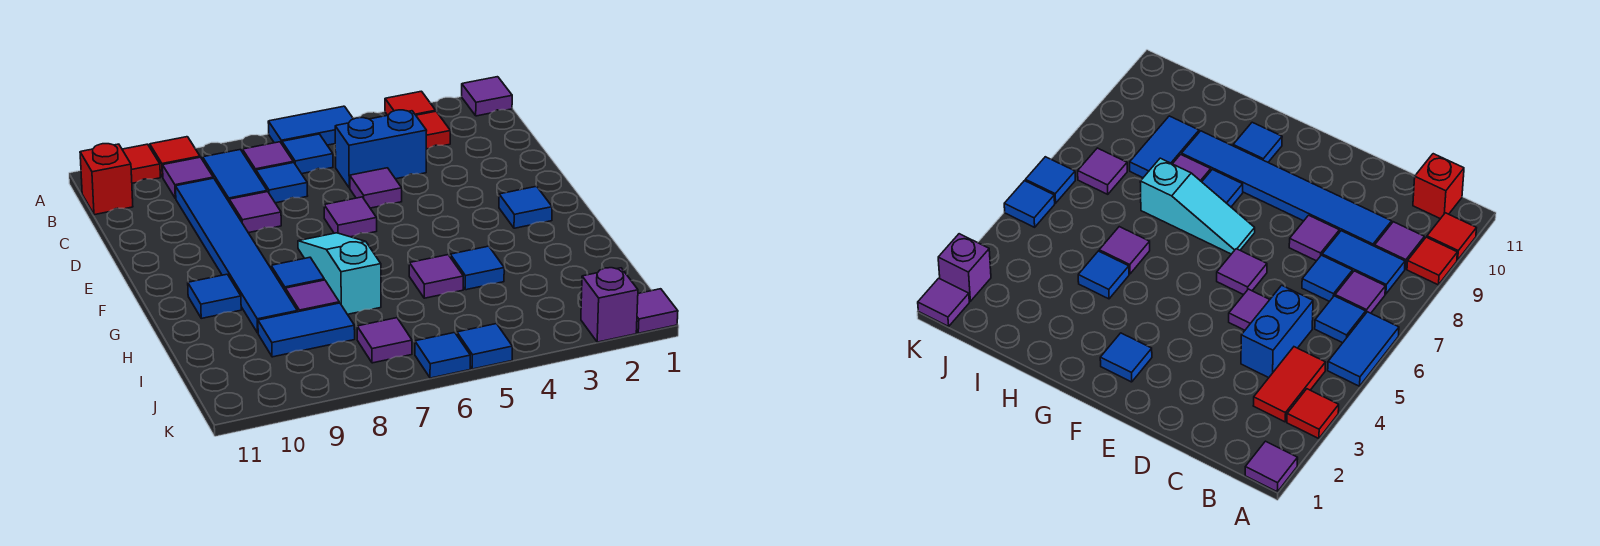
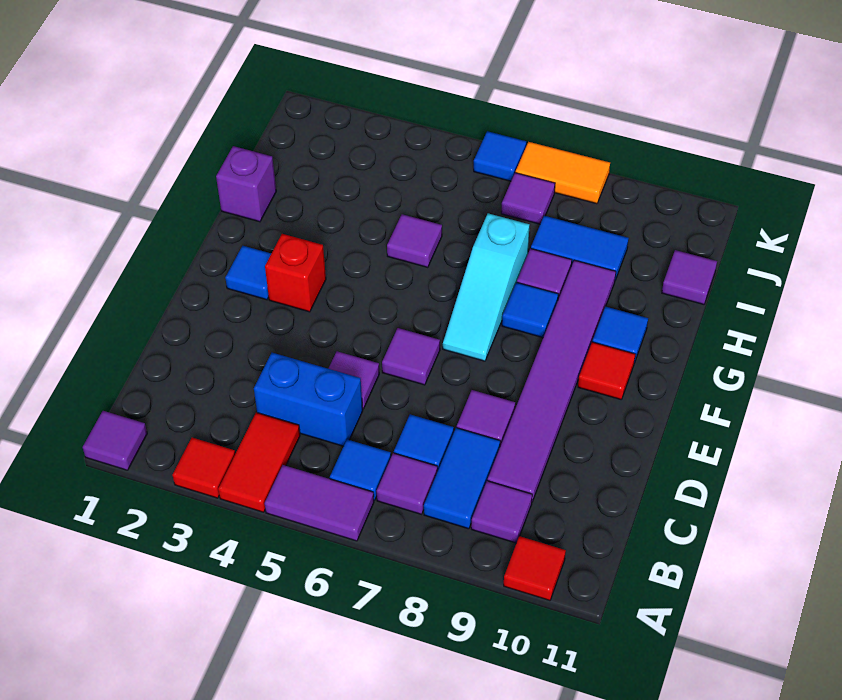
blue tile A5:A6 level 1 -> purple tile A5:A6 level 1
red tile A9 level 1 -> red tile F10 level 1
red tile B3:B4 level 1 -> red tile A4:B4 level 1
red brick B11 level 1 -> red brick F3 level 1
blue tile C9:H9 level 1 -> purple tile C9:H9 level 1
blue tile H4 level 1 -> none
purple tile K1 level 1 -> purple tile I11 level 1
purple brick K2 level 1 -> purple brick H1 level 1
blue tile K5 level 1 -> none
none -> orange tile K7:K8 level 1

